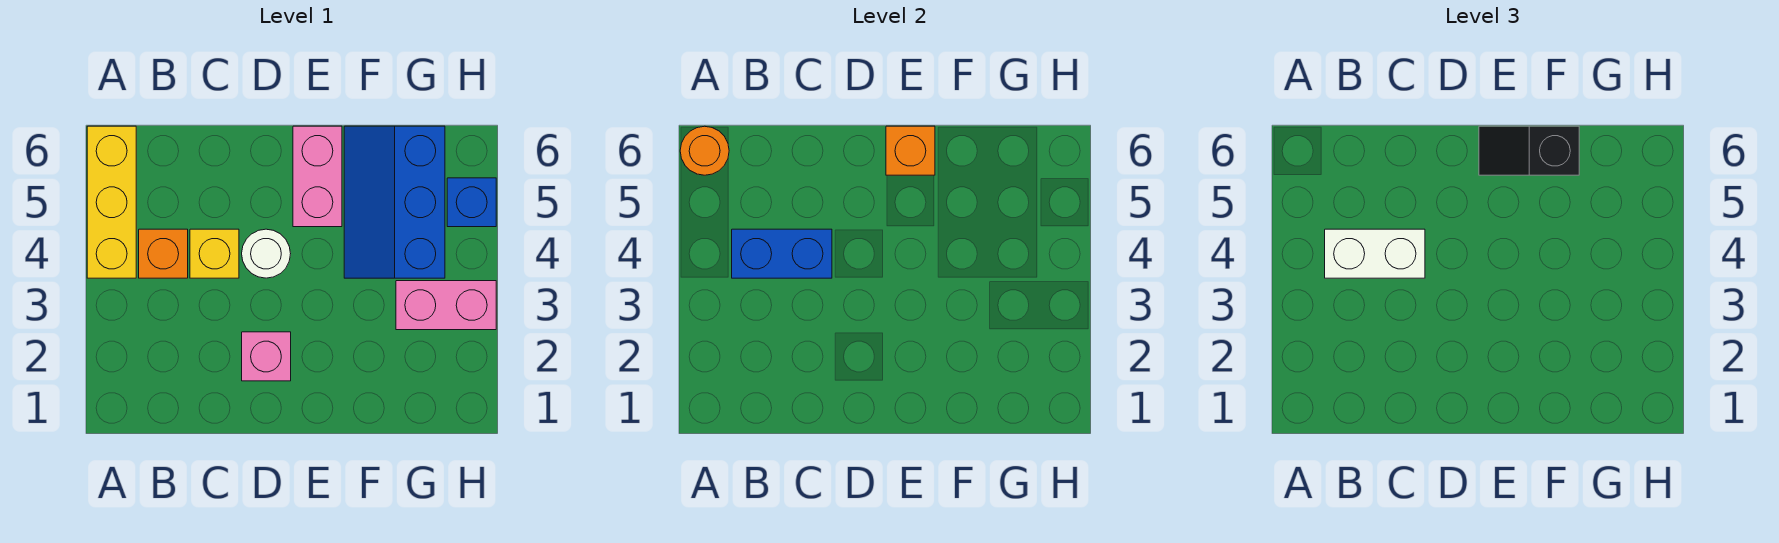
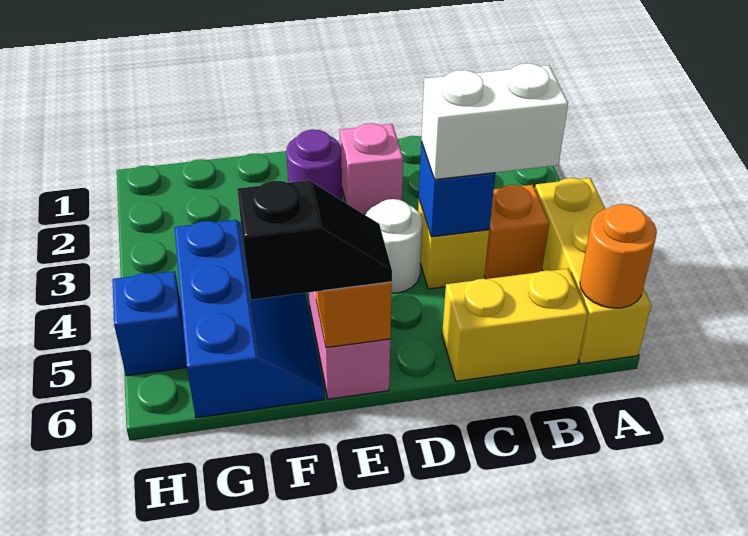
blue brick B4:C4 level 2 -> blue brick C4 level 2
none -> yellow brick B6:C6 level 1
none -> purple round brick E2 level 1
pink brick G3:H3 level 1 -> none

